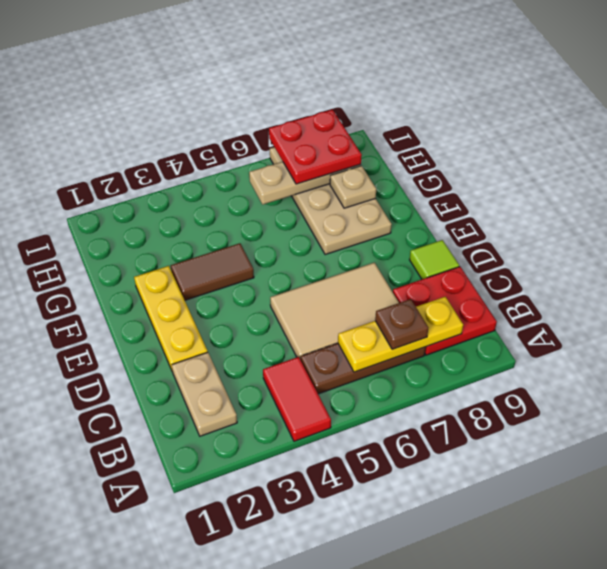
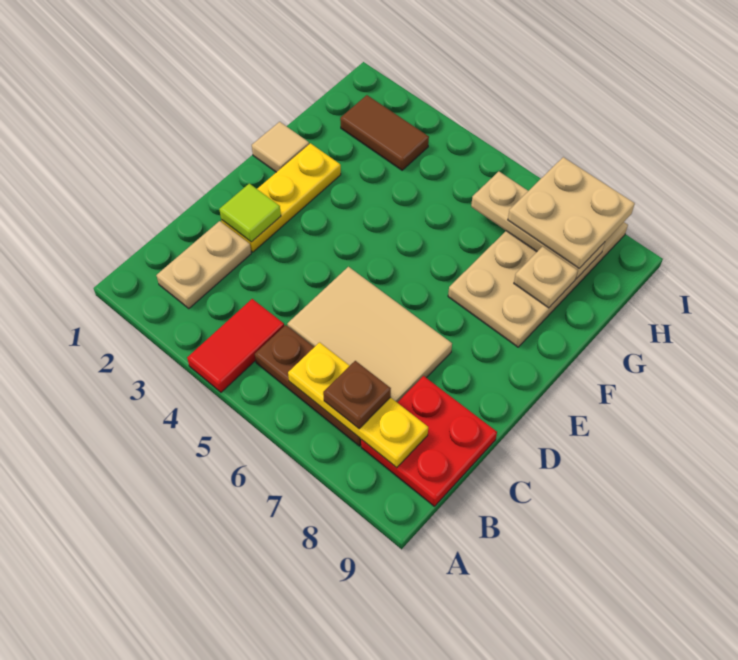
lime tile D9 level 1 -> lime tile D2 level 2
none -> tan tile F1 level 1
brown tile F3:F4 level 1 -> brown tile H2:H3 level 1
red plate H7:I8 level 3 -> tan plate H7:I8 level 3

